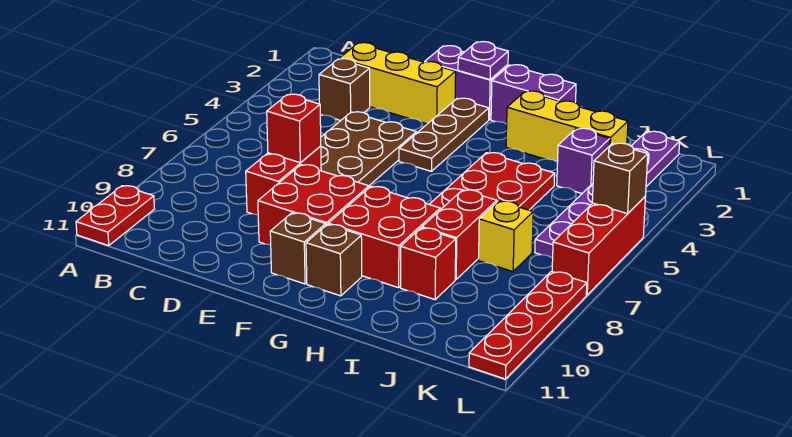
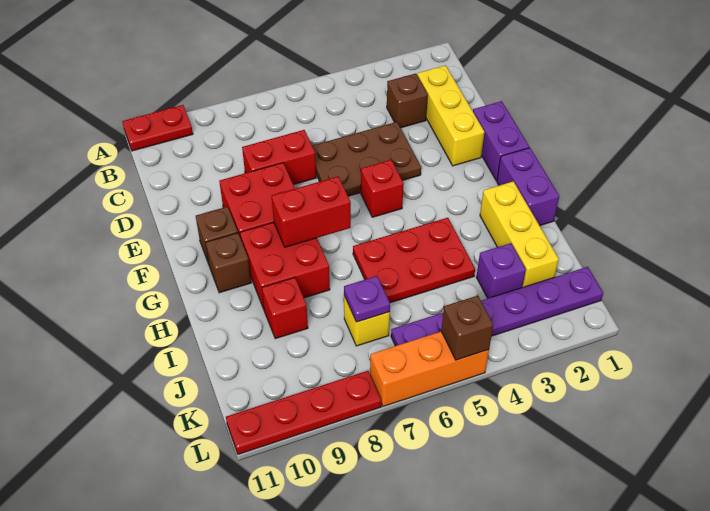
red brick D7 level 2 -> red brick F5 level 1
purple plate F1 level 2 -> purple plate J7 level 2
brown plate F2:F4 level 1 -> none
red brick I7:I8 level 1 -> red brick G7:G8 level 2
red brick L5:L7 level 1 -> orange brick L5:L7 level 1

